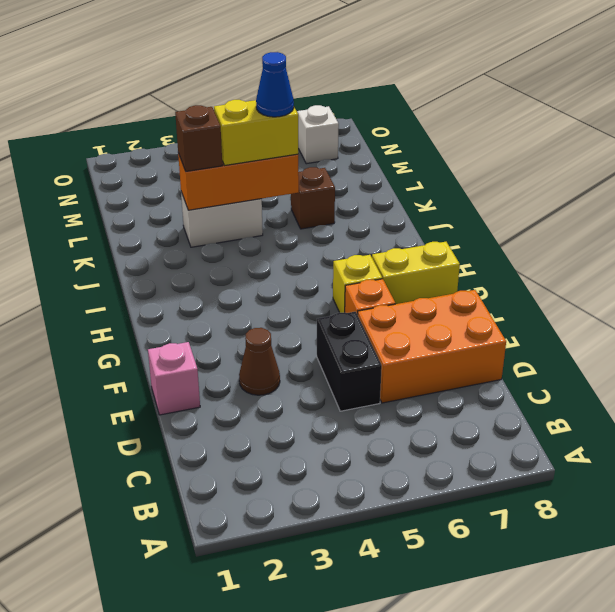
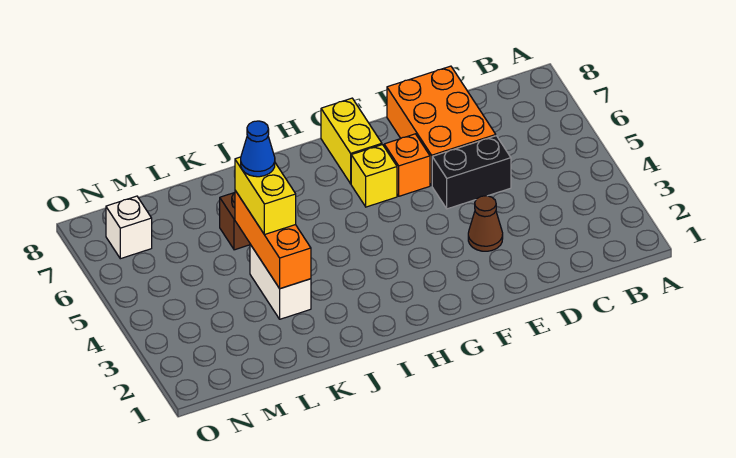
pink brick E1 level 1 -> none
brown brick K3 level 3 -> none

